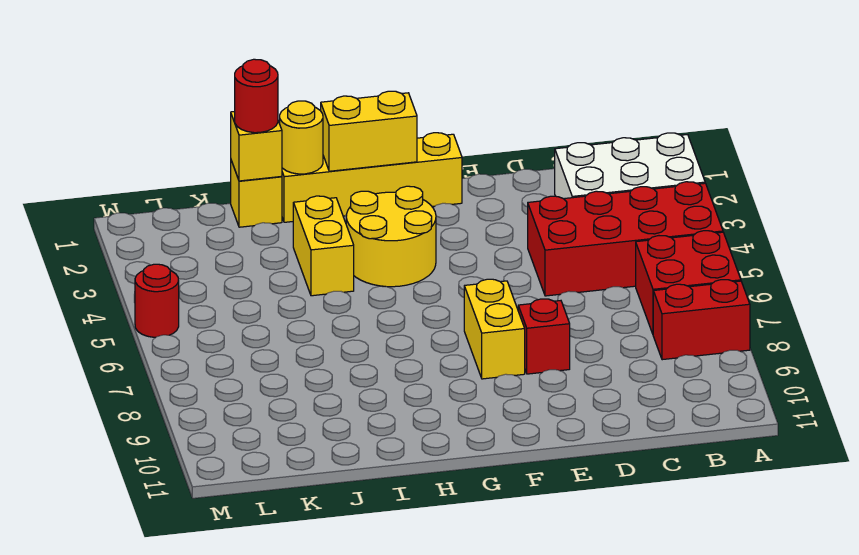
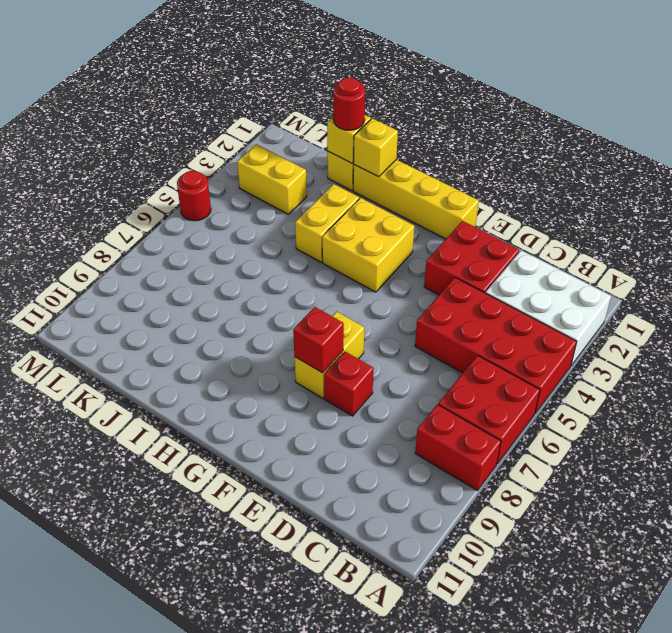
none -> red brick D2:E3 level 1
none -> red brick F8 level 2
yellow brick G1:H1 level 2 -> yellow brick K3:L3 level 1
yellow round brick G3:H4 level 1 -> yellow brick G3:H4 level 1
yellow round brick I1 level 2 -> yellow brick I1 level 2

